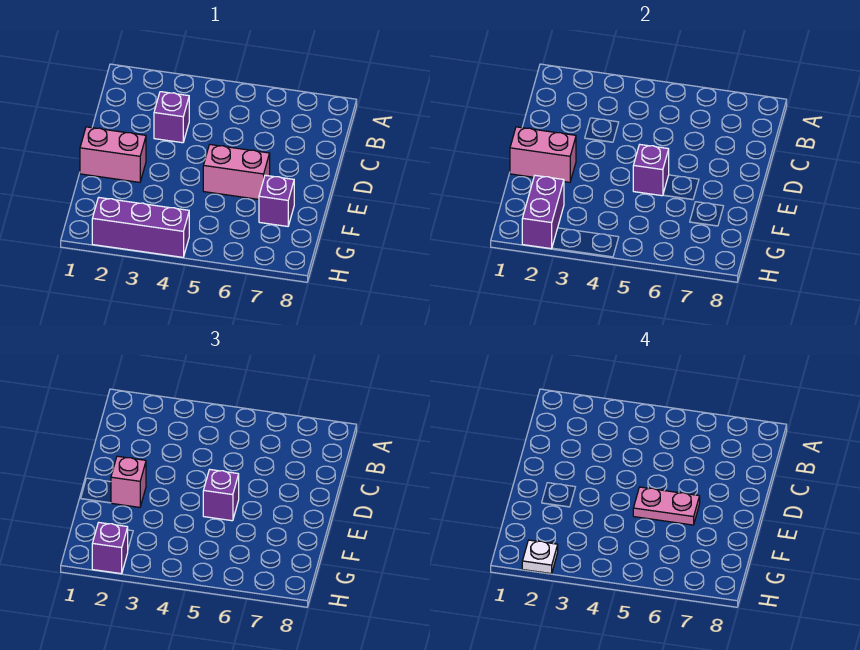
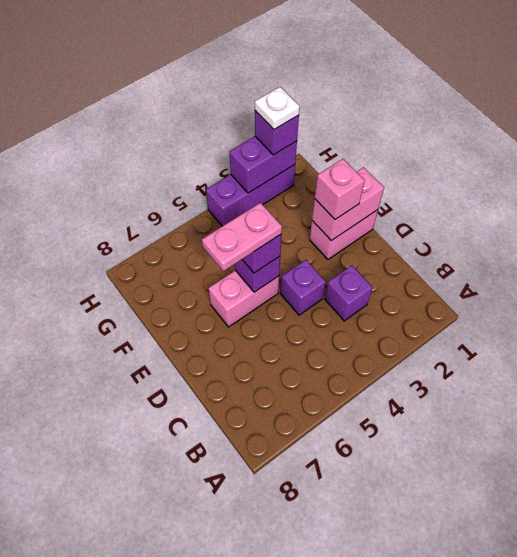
purple brick F7 level 1 -> purple brick D4 level 1
purple brick G2:H2 level 2 -> purple brick H2:H3 level 2

